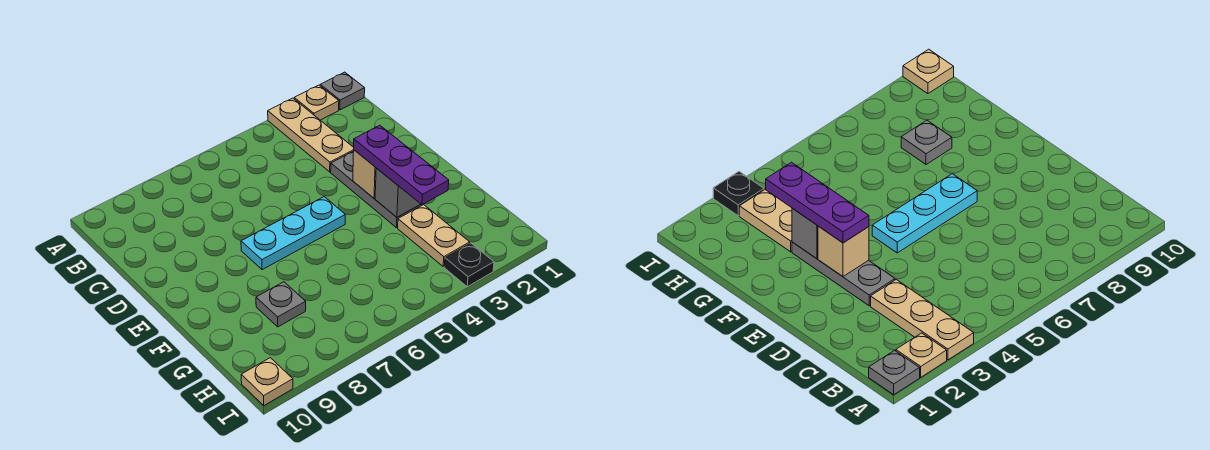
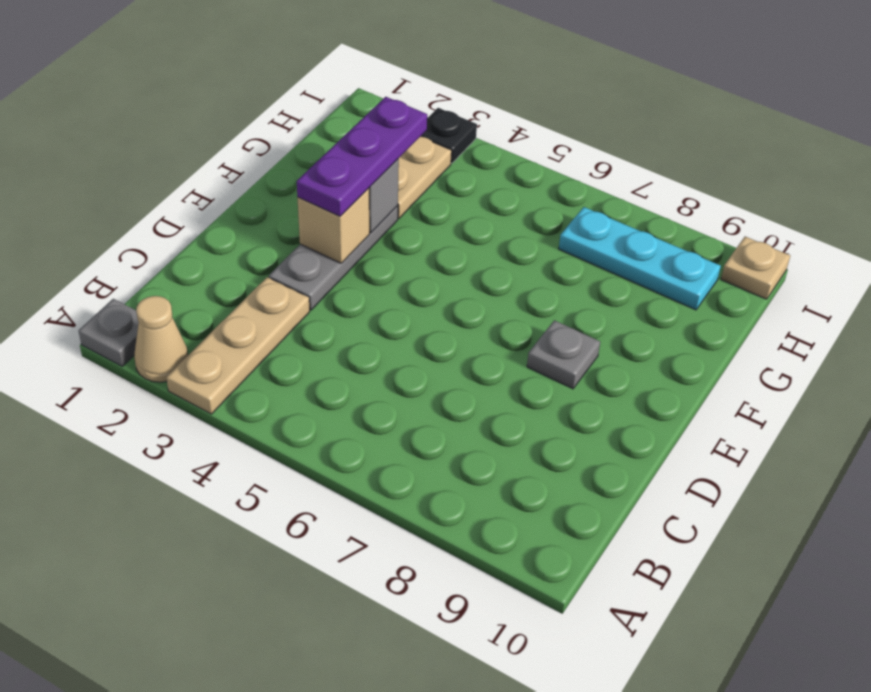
tan plate A2 level 1 -> tan cone A2 level 1
cyan plate E5:E7 level 1 -> cyan plate H7:H9 level 1
grey plate G8 level 1 -> grey plate E8 level 1

